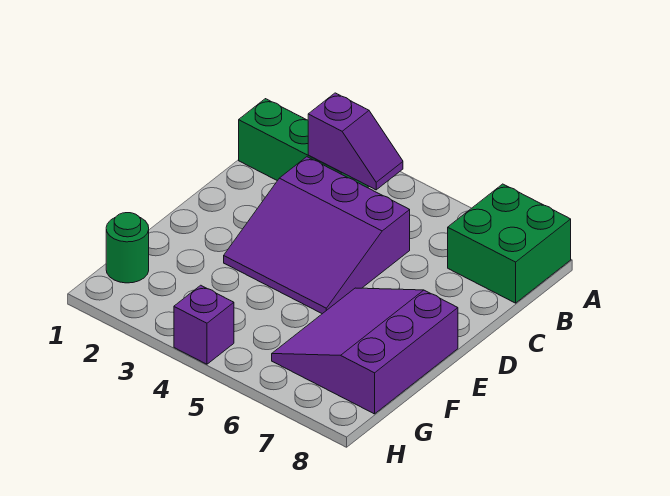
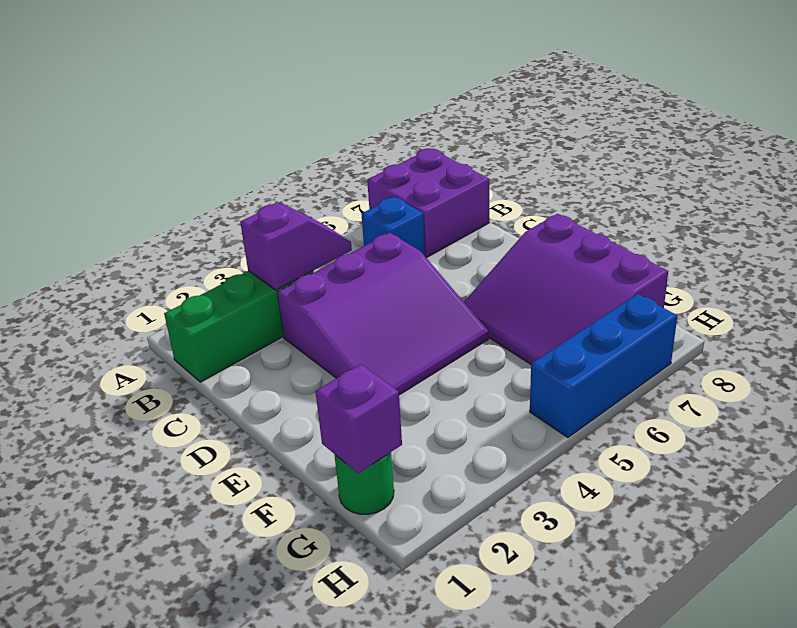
green brick A7:B8 level 1 -> purple brick A7:B8 level 1
none -> blue brick B6 level 1
purple brick H4 level 1 -> purple brick G1 level 2
none -> blue brick H5:H7 level 1

